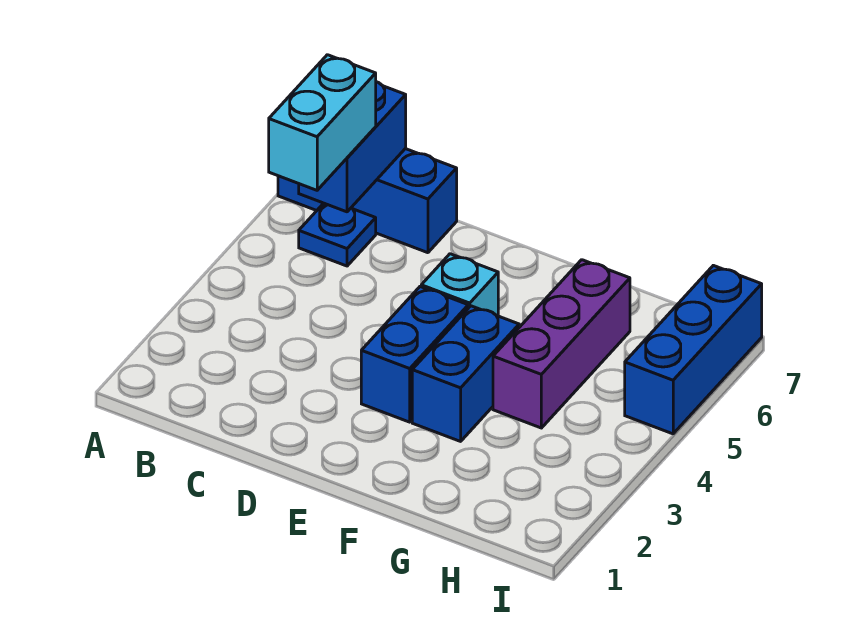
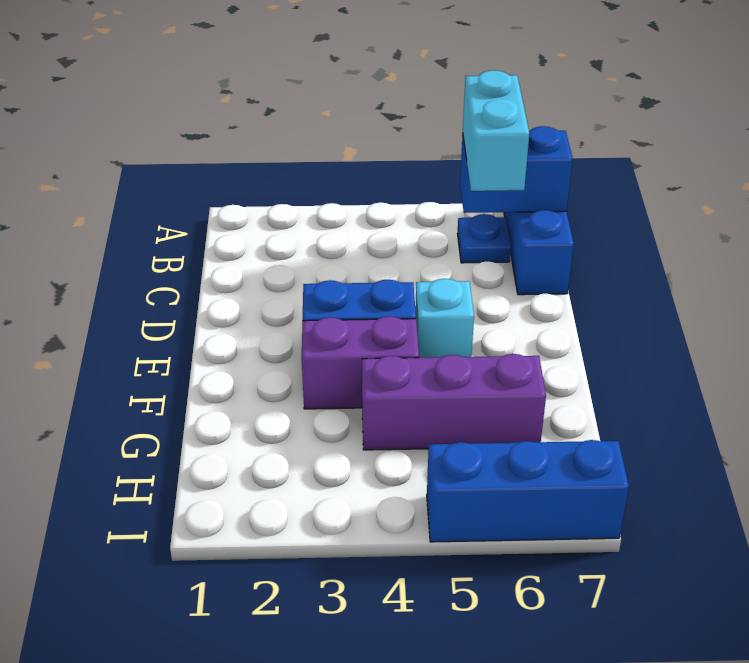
cyan brick B5:B6 level 3 -> cyan brick B6:C6 level 3
blue brick F3:F4 level 1 -> purple brick F3:F4 level 1

